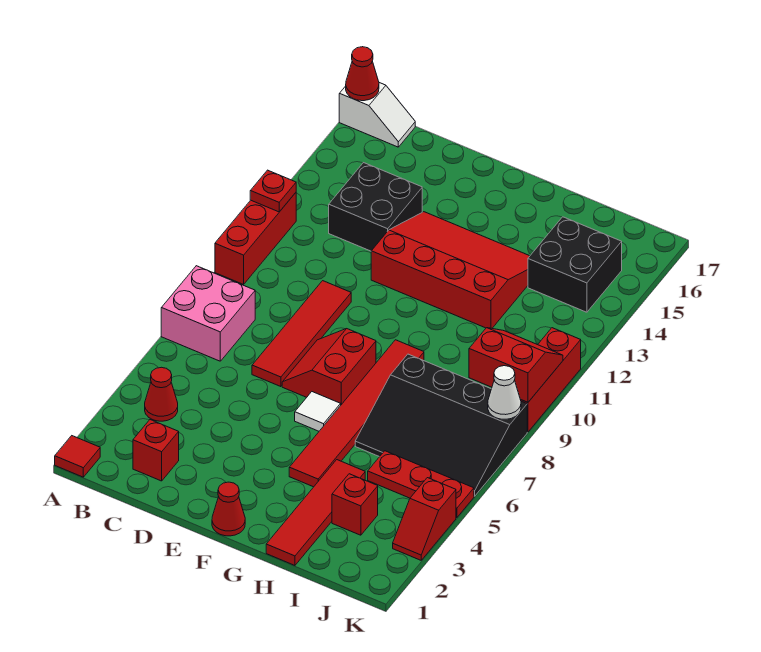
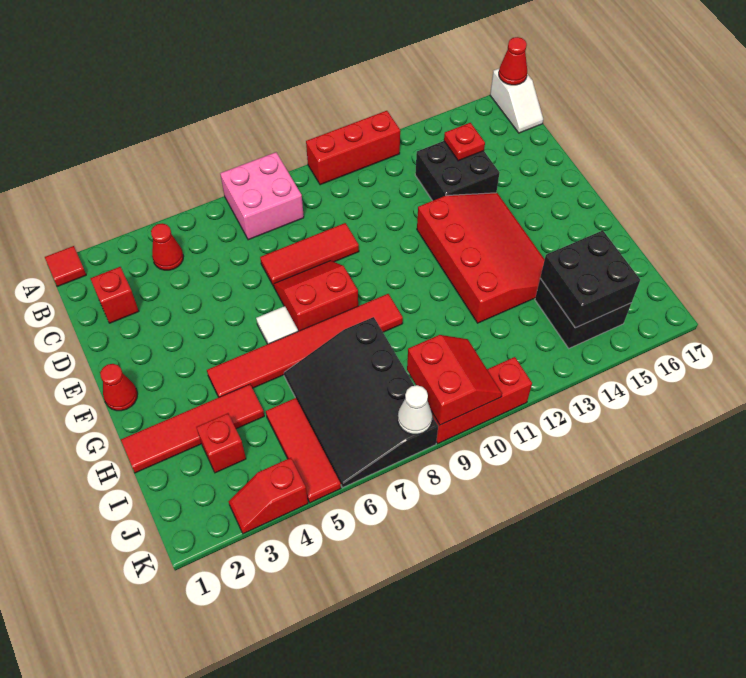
red plate A12 level 2 -> red plate C14 level 2
red tile D7:D10 level 1 -> red tile D7:D9 level 1
red plate I5:K5 level 1 -> red tile I5:K5 level 1
none -> black brick I14:J15 level 2

